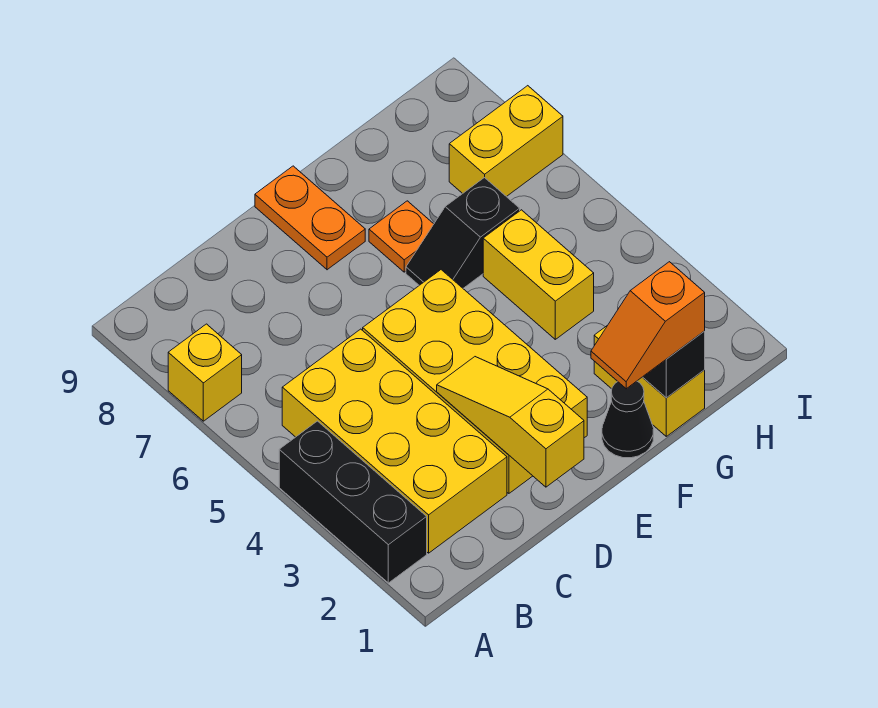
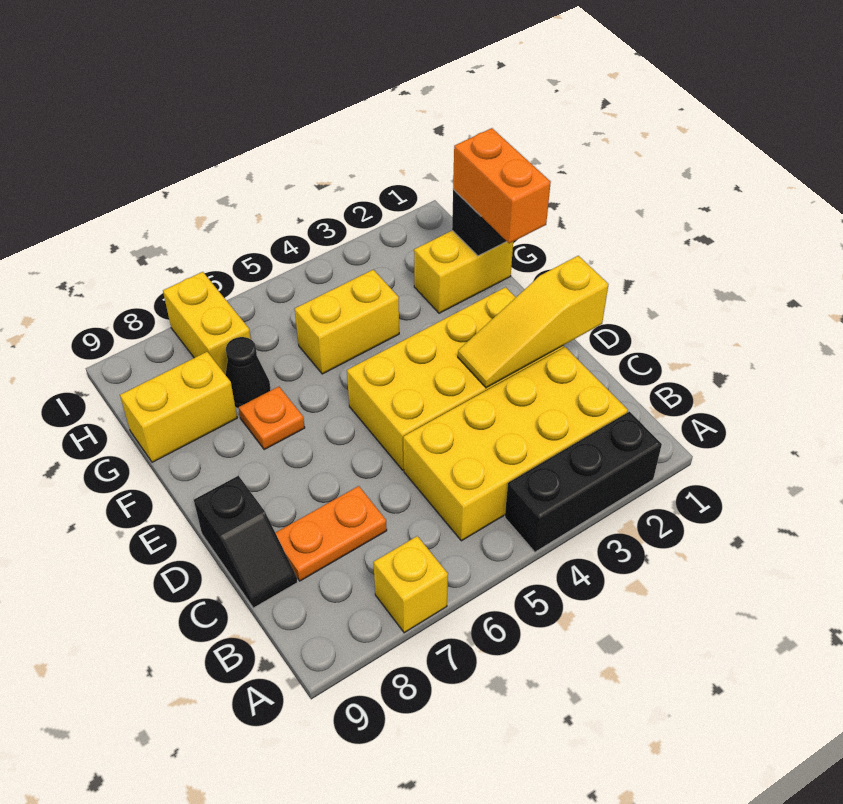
orange plate E8:E9 level 1 -> orange plate C7:C8 level 1
black cone F1 level 1 -> black cone G7 level 1
orange slope F1:G1 level 3 top G -> orange brick F1:G1 level 3
black slope F6:G6 level 1 top G -> black slope C9:D9 level 1 top D
none -> yellow brick G8:G9 level 1

